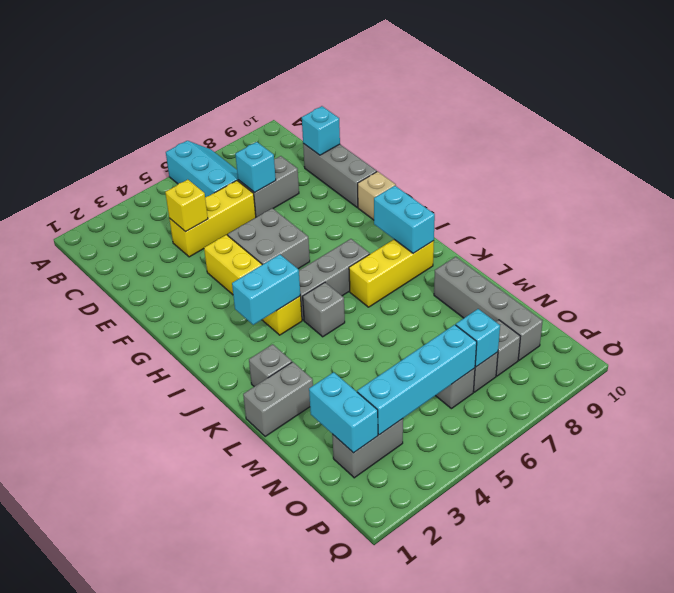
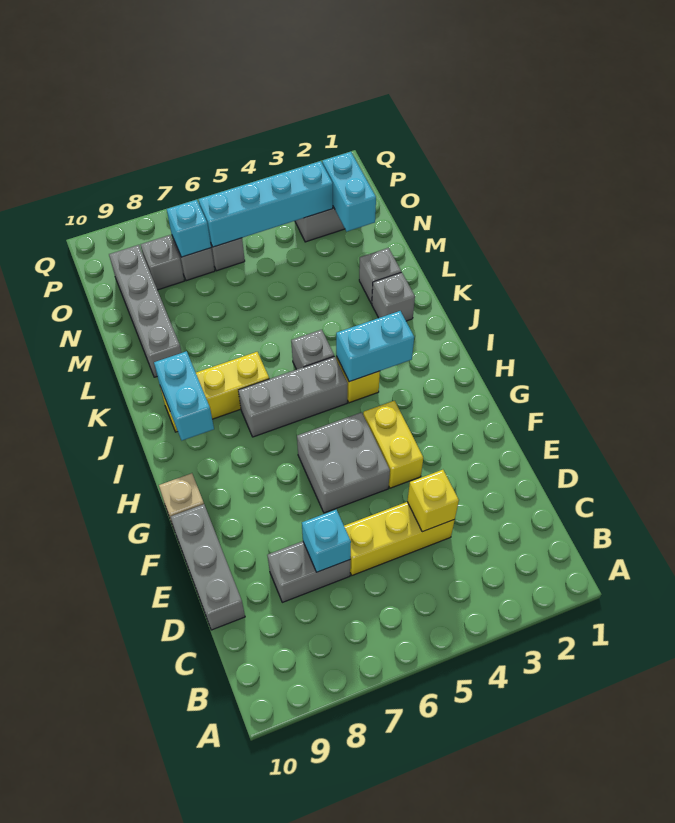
cyan slope A6:C7 level 1 top 6 -> none
cyan brick D10 level 2 -> none
grey brick L1:L2 level 1 -> grey brick L2 level 1

